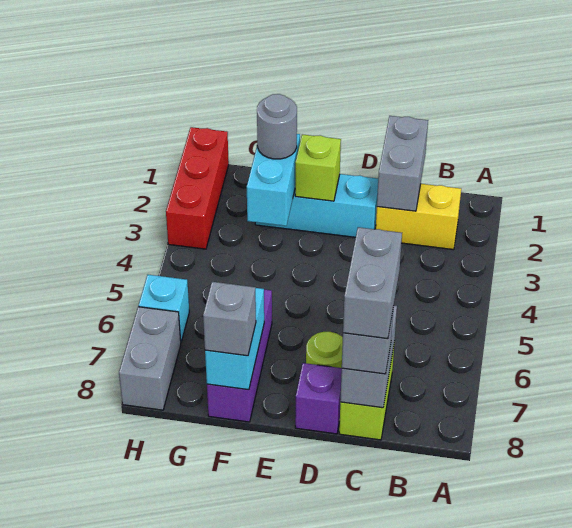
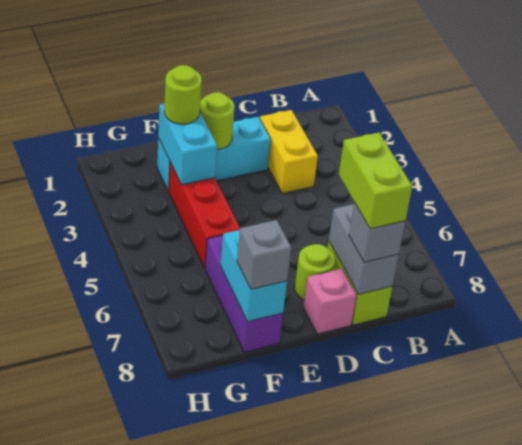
yellow brick B2:C2 level 1 -> yellow brick C2:C3 level 1
grey brick C1:C2 level 2 -> none
grey brick C7:C8 level 4 -> lime brick C7:C8 level 4
purple brick D8 level 1 -> pink brick D8 level 1
lime brick E2 level 2 -> lime round brick E2 level 2
grey round brick F2 level 3 -> lime round brick F2 level 3
red brick H1:H3 level 1 -> red brick F3:F5 level 1
cyan brick H6 level 1 -> none
grey brick H7:H8 level 1 -> none

